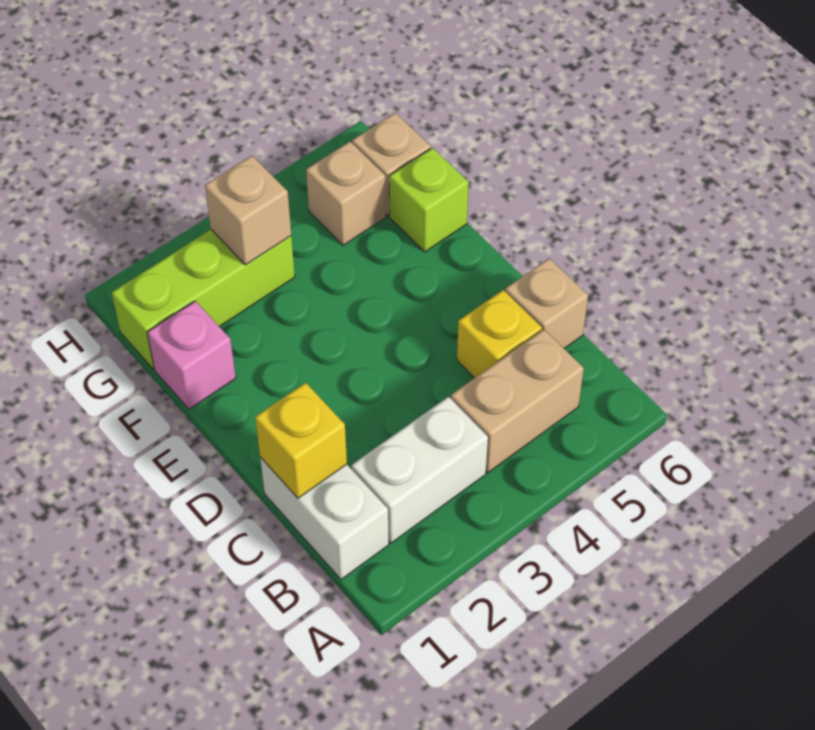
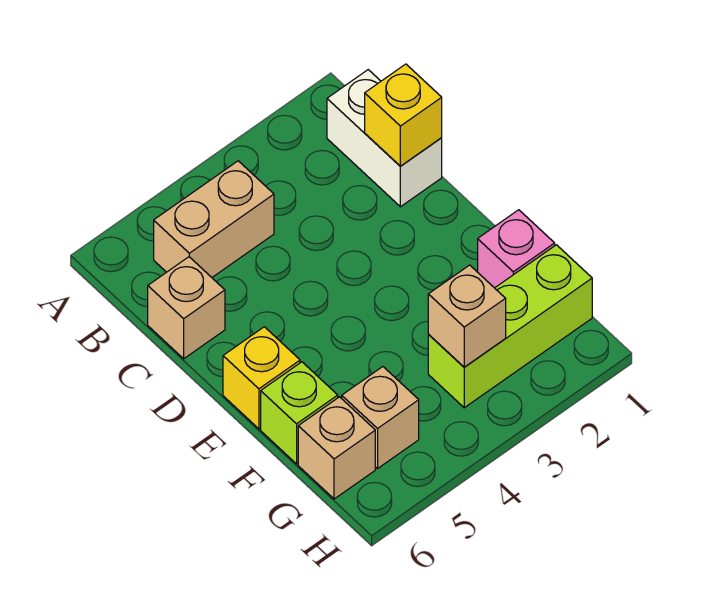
white brick B2:B3 level 1 -> none
yellow brick C5 level 1 -> yellow brick E6 level 1

